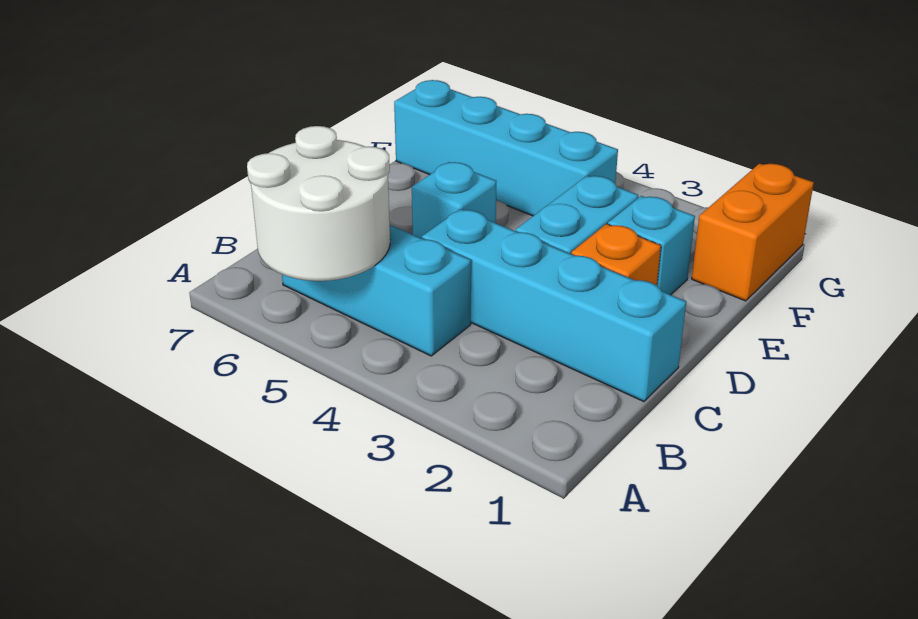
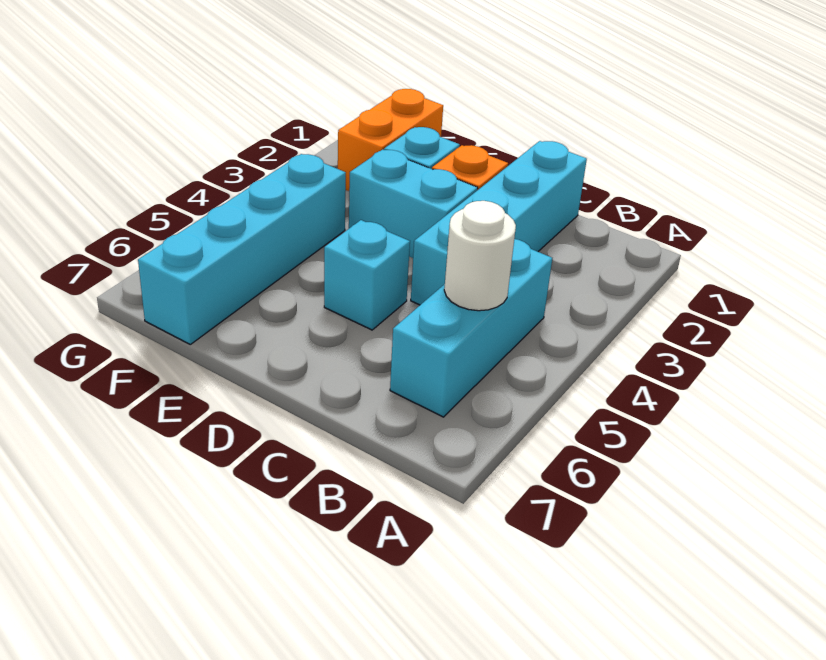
white round brick A5:B6 level 2 -> white round brick B5 level 2
orange brick F1:G1 level 1 -> orange brick F1:F2 level 1

